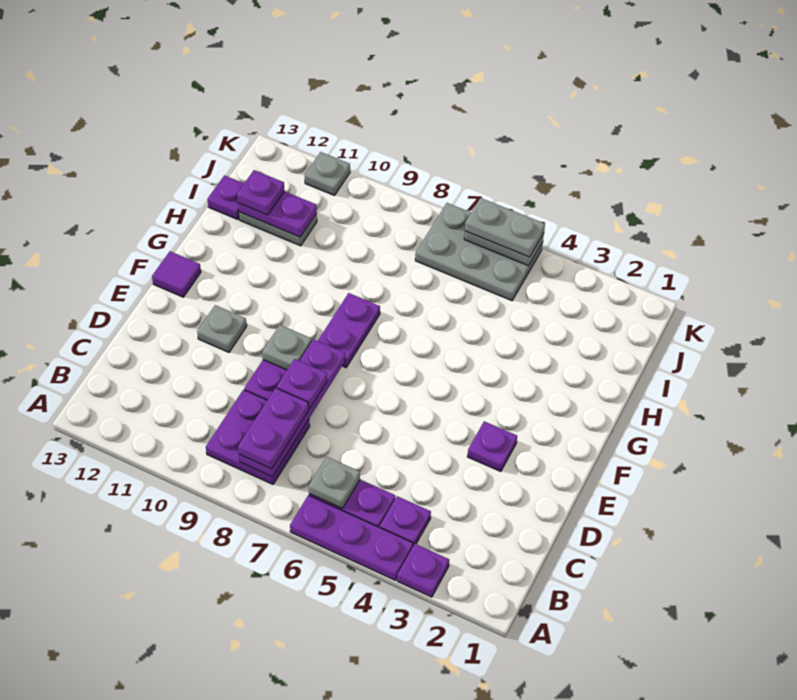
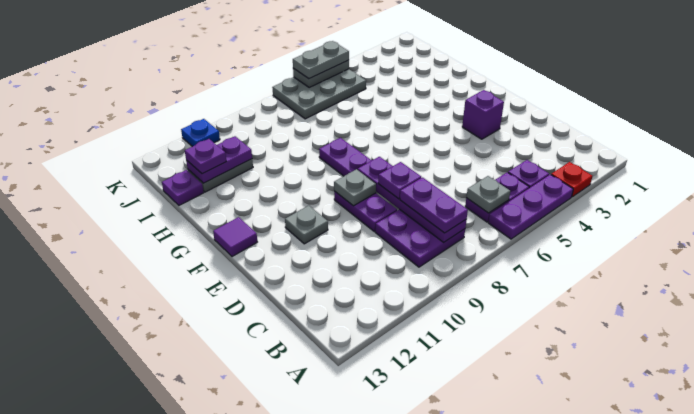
purple plate A3 level 1 -> red plate A3 level 1
purple plate E3 level 1 -> purple brick E3 level 1
grey plate K11 level 1 -> blue plate K11 level 1

